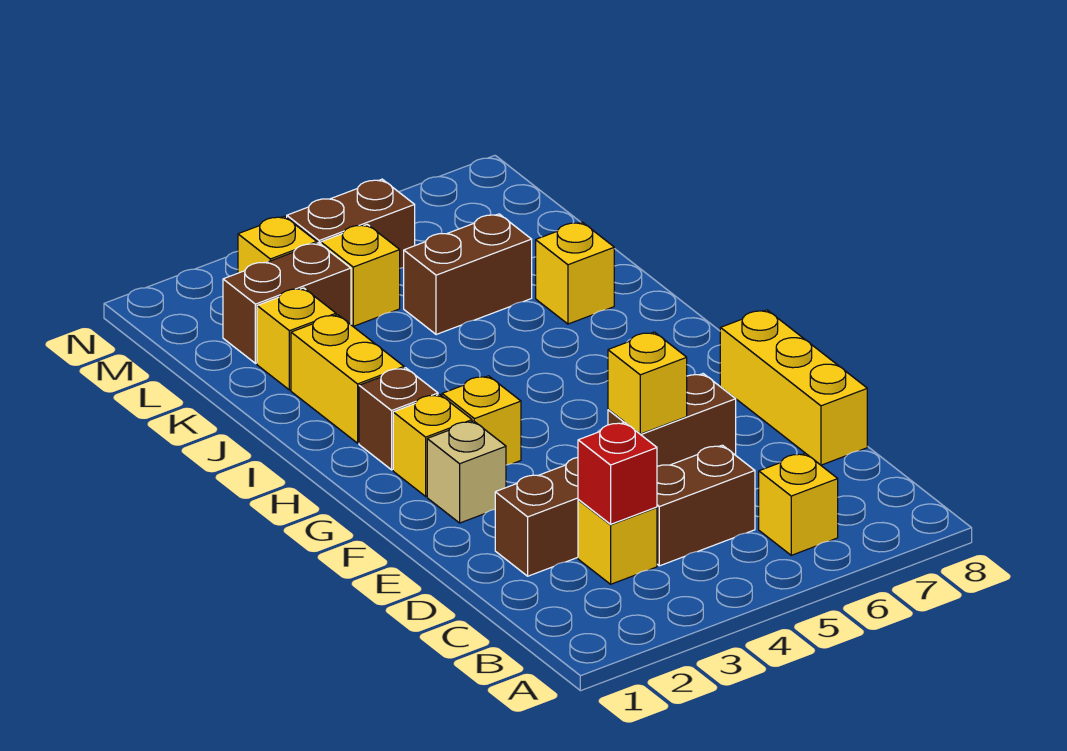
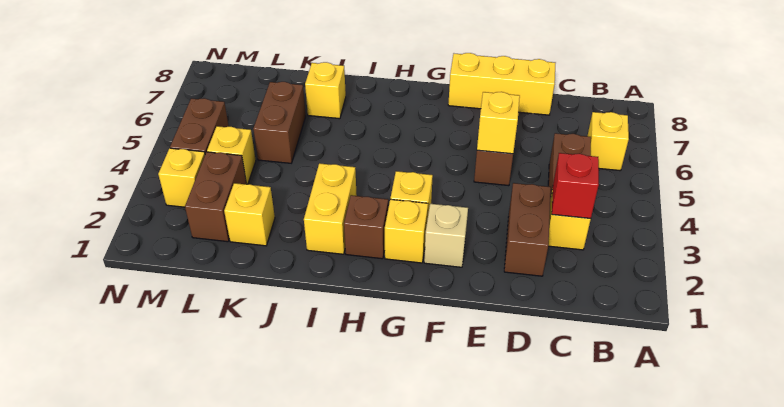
yellow brick I2:J2 level 1 -> yellow brick I2:I3 level 1

